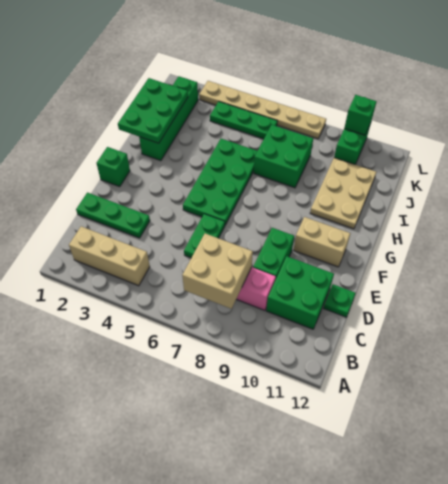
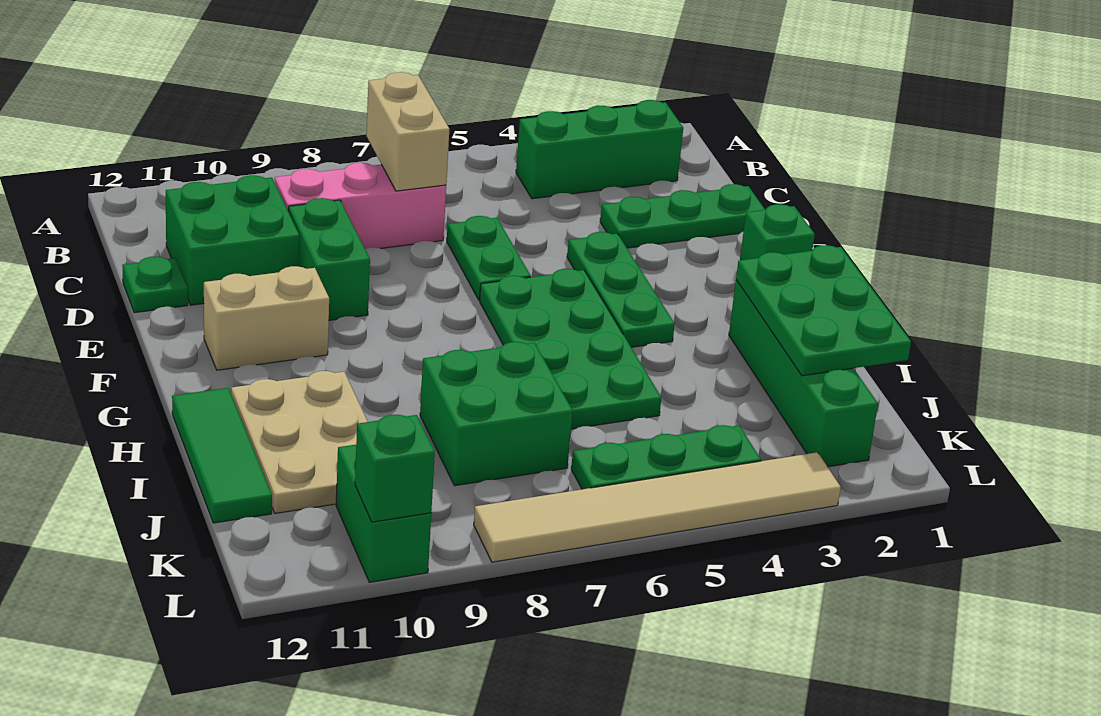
tan brick B2:B4 level 1 -> green brick B2:B4 level 1
tan brick B7:C8 level 2 -> tan brick B7:C7 level 2
none -> green plate E4:G4 level 1
none -> green tile H12:J12 level 1
tan plate L3:L8 level 1 -> tan tile L3:L8 level 1

